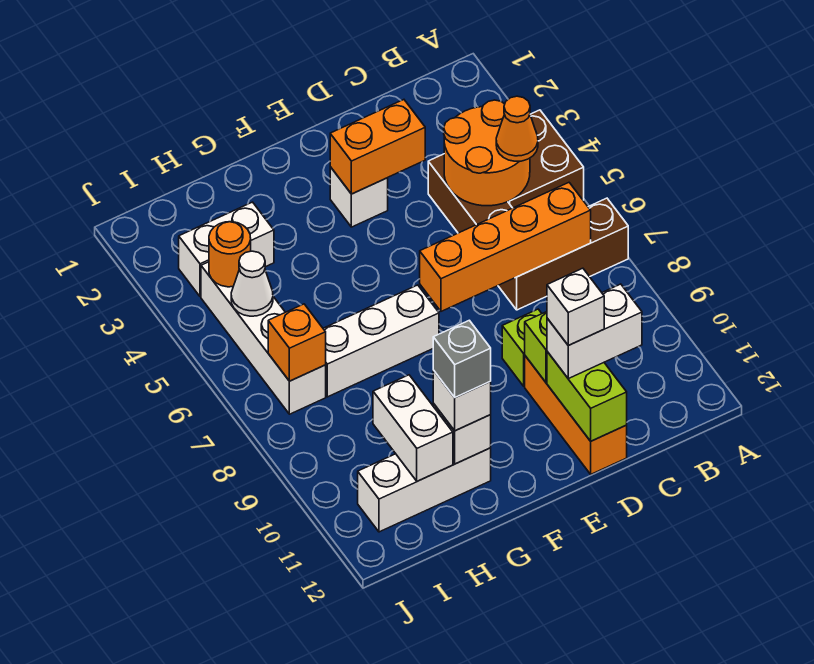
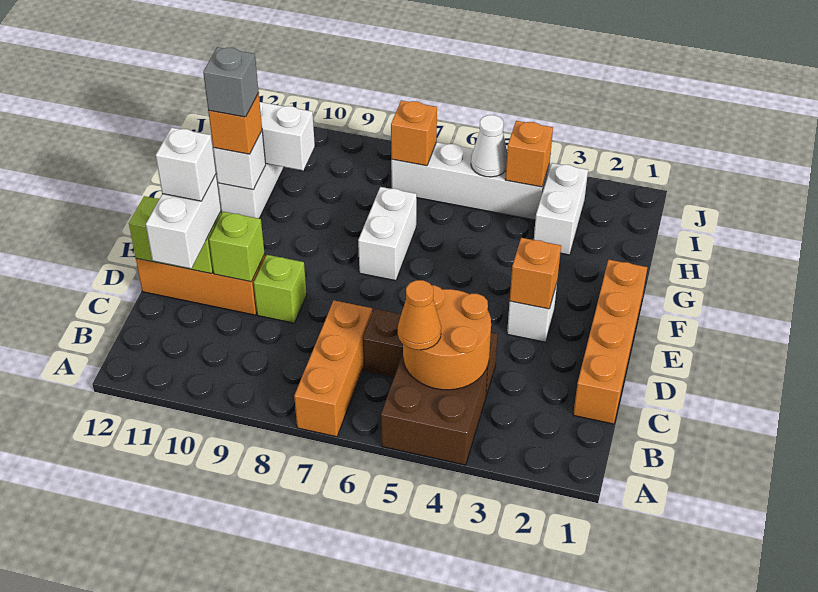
brown brick A7:C7 level 1 -> orange brick A7:C7 level 1
orange brick B7:E7 level 2 -> orange brick C1:F1 level 1
orange brick D3:E3 level 2 -> orange brick E3 level 2
white brick F7:H7 level 1 -> white brick F7:G7 level 1
white brick G11 level 3 -> orange brick G11 level 3
orange round brick I4 level 2 -> orange brick I4 level 2

